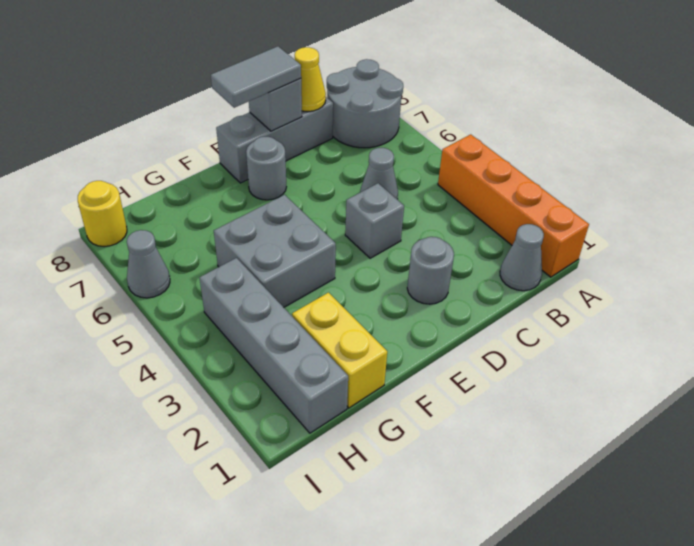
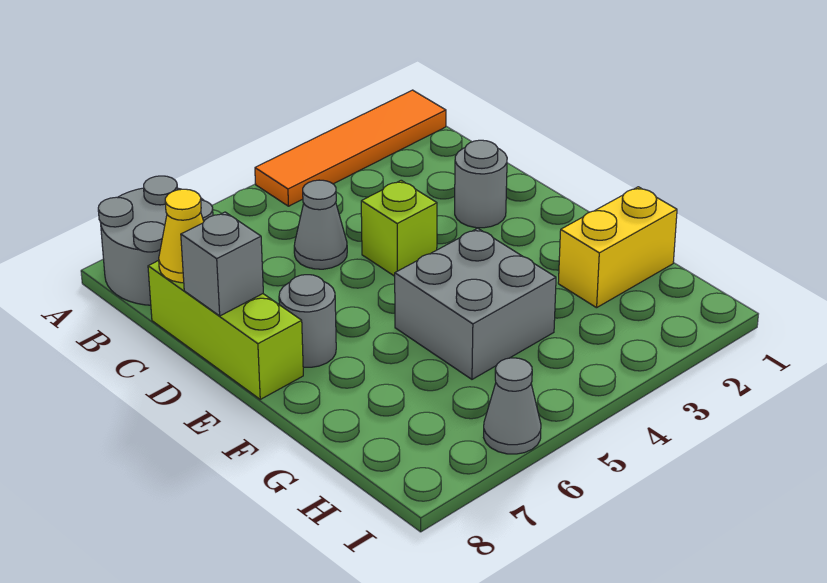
orange brick A1:A4 level 1 -> orange tile A1:A4 level 1
grey cone B1 level 1 -> none
grey brick C8:E8 level 1 -> lime brick C8:E8 level 1
grey brick D4 level 1 -> lime brick D4 level 1
grey tile D8:E8 level 3 -> none
grey brick H1:H4 level 1 -> none
yellow round brick I8 level 1 -> none

